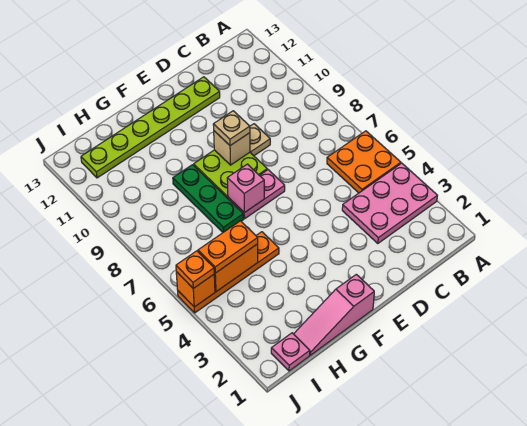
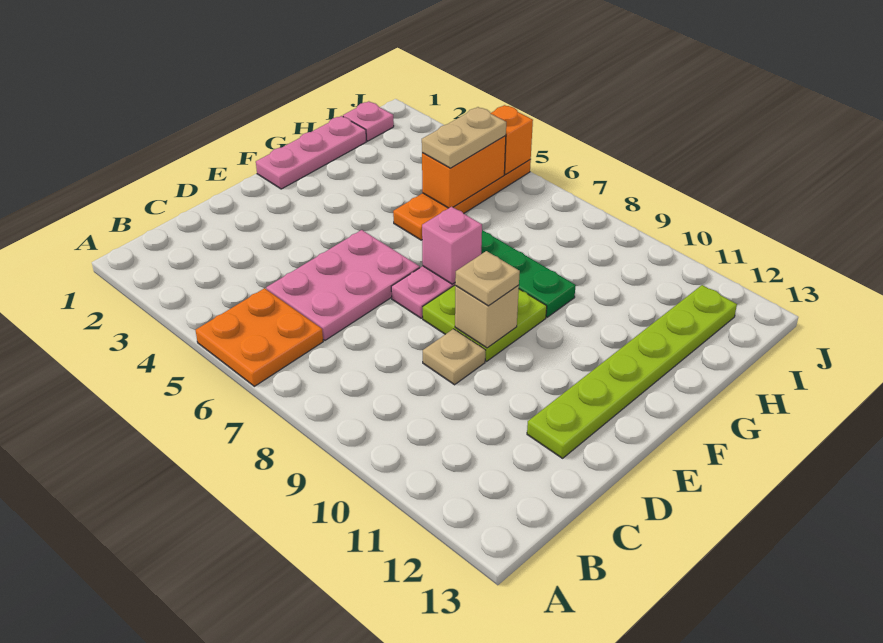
pink plate A3:C4 level 1 -> pink plate C5:E6 level 1
pink slope F1:H1 level 1 top F -> pink plate F1:H1 level 1
orange plate H5:I5 level 3 -> tan plate H5:I5 level 3
orange plate J5 level 3 -> none

